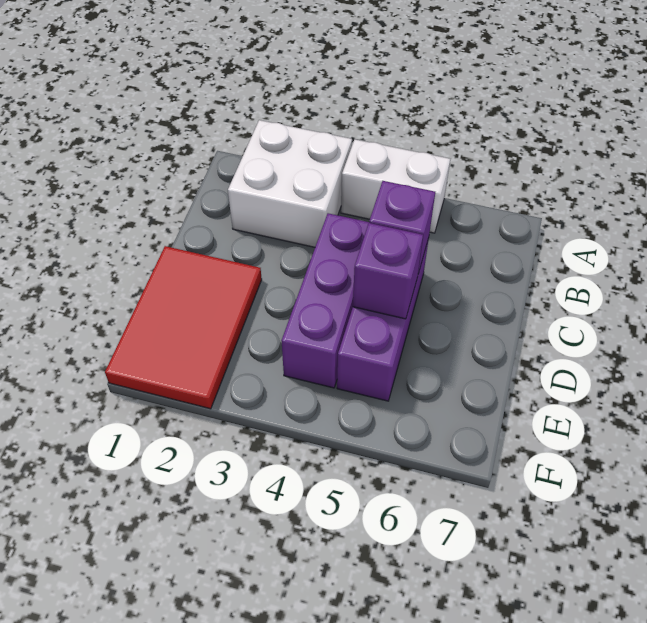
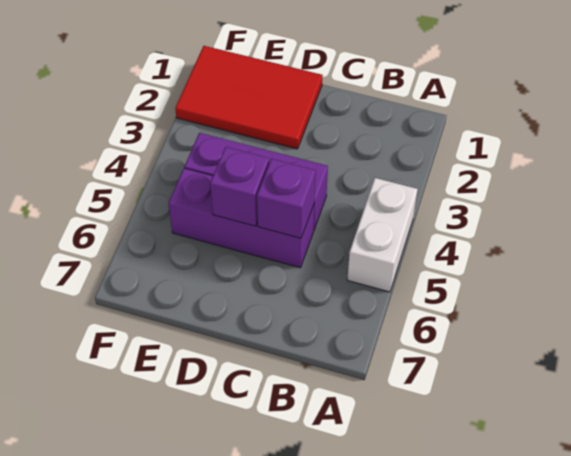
white brick A2:B3 level 1 -> none

